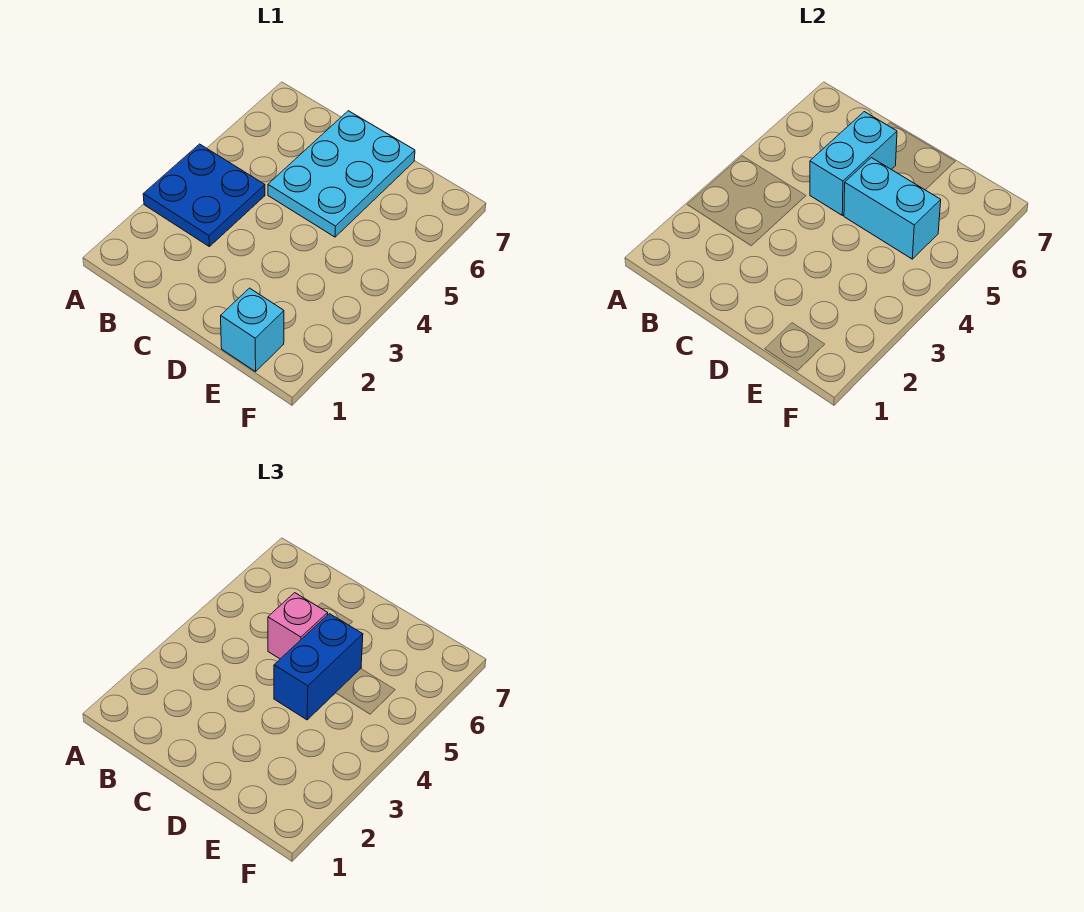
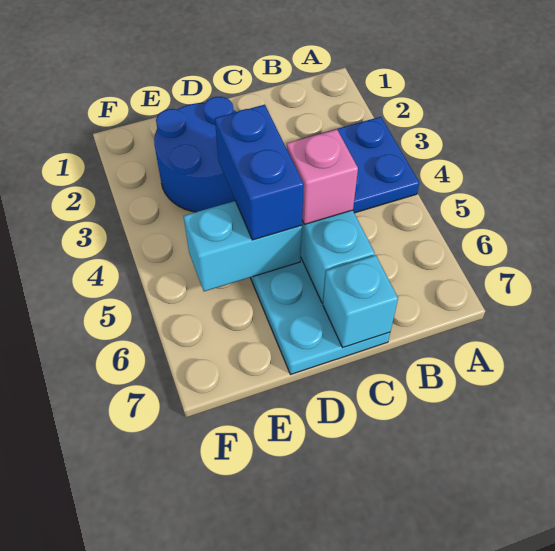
none -> blue round brick D2:E3 level 1
cyan brick E1 level 1 -> cyan brick C7 level 2

